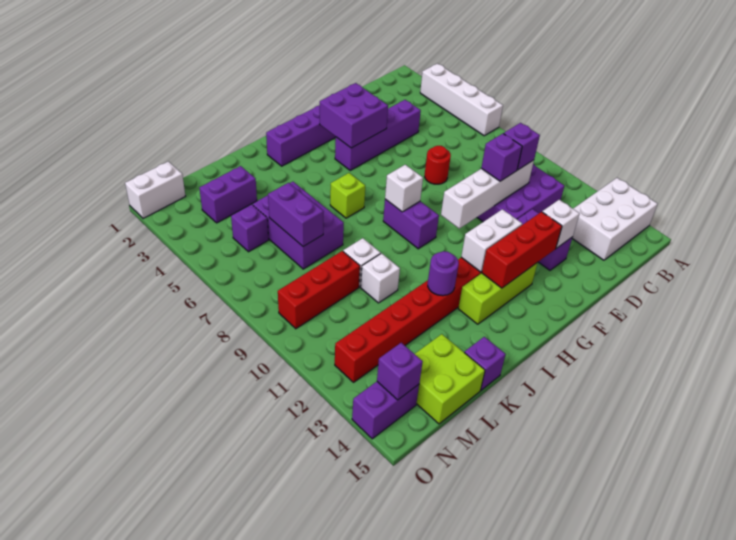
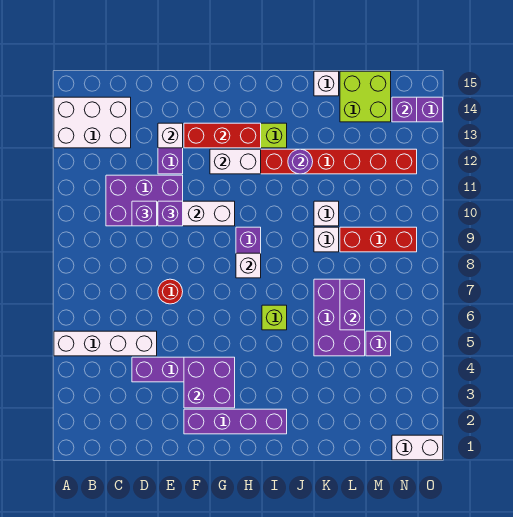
white brick A3:A6 level 1 -> white brick A5:D5 level 1
purple brick K15 level 1 -> white brick K15 level 1
purple brick L3:M3 level 1 -> none

